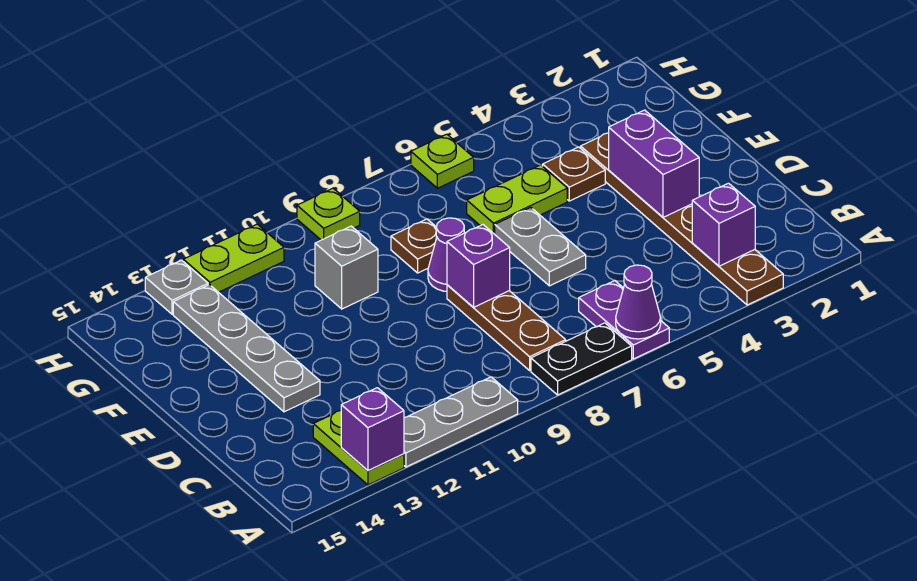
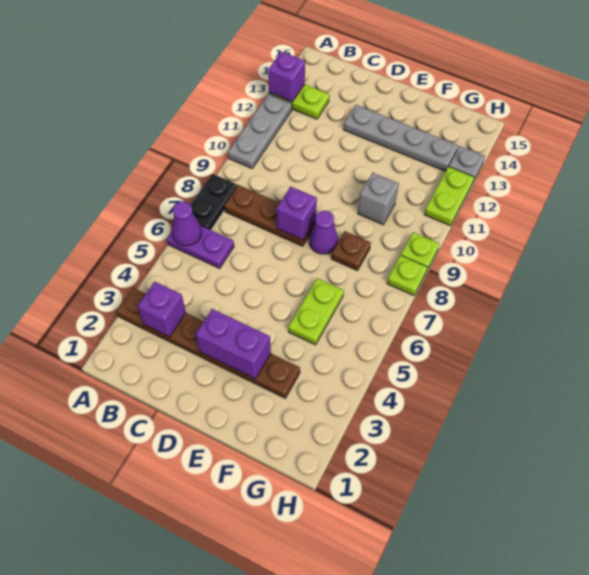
grey plate D6:E6 level 1 -> none
brown plate F4 level 1 -> none
lime plate H6 level 1 -> lime plate H8 level 1

